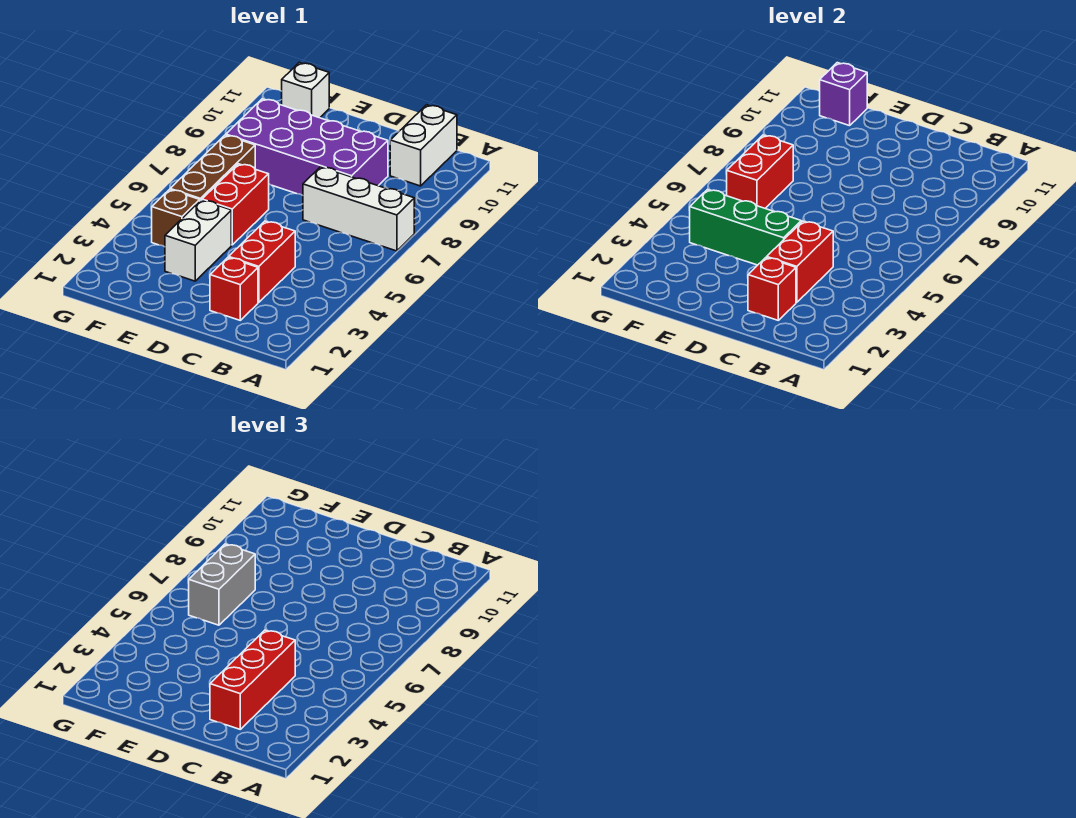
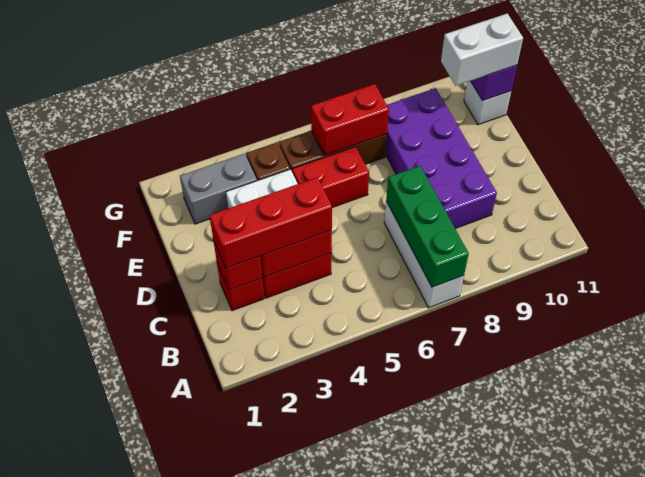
white brick B10:B11 level 1 -> white brick F10:F11 level 3
green brick D4:F4 level 2 -> green brick A7:C7 level 2
grey brick F6:F7 level 3 -> grey brick F2:F3 level 1

